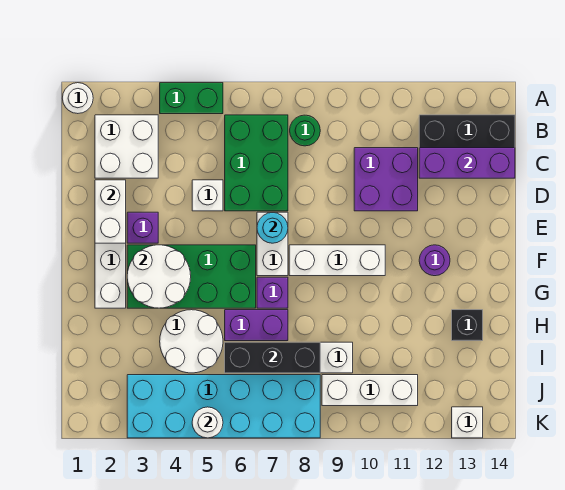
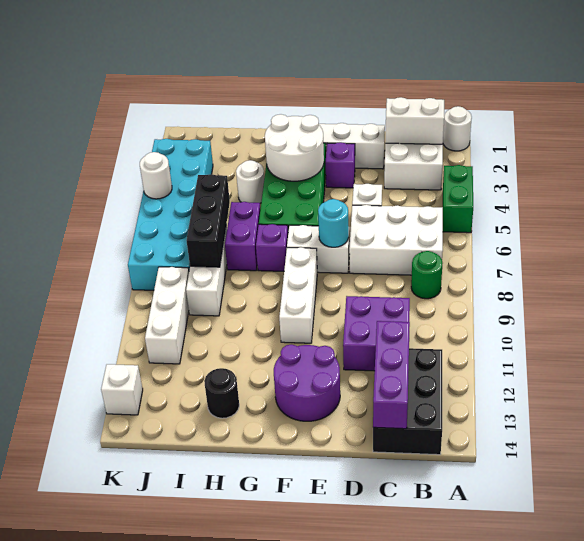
green brick B6:D7 level 1 -> white brick B6:D7 level 1
white brick D2:E2 level 2 -> white brick B2:C2 level 2
purple round brick F12 level 1 -> purple round brick E12:F13 level 1
white round brick H4:I5 level 1 -> white round brick H4 level 1
black brick H13 level 1 -> black round brick H13 level 1

